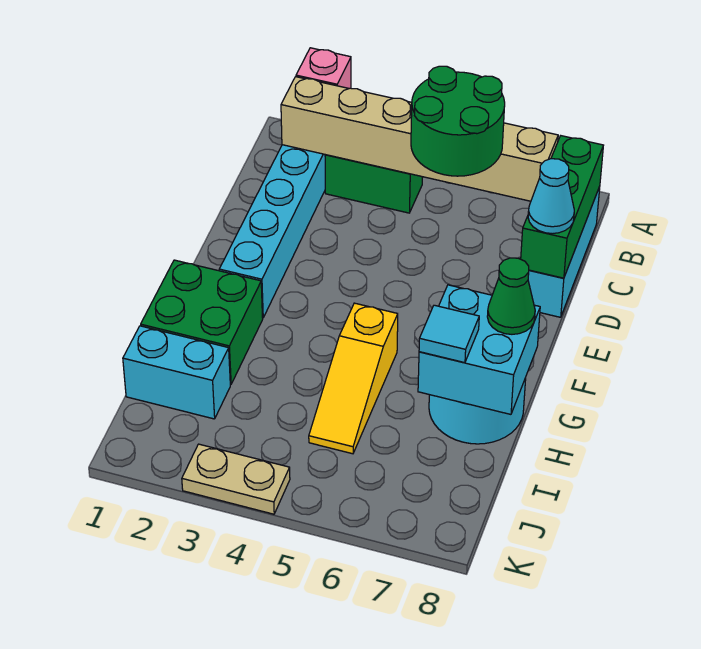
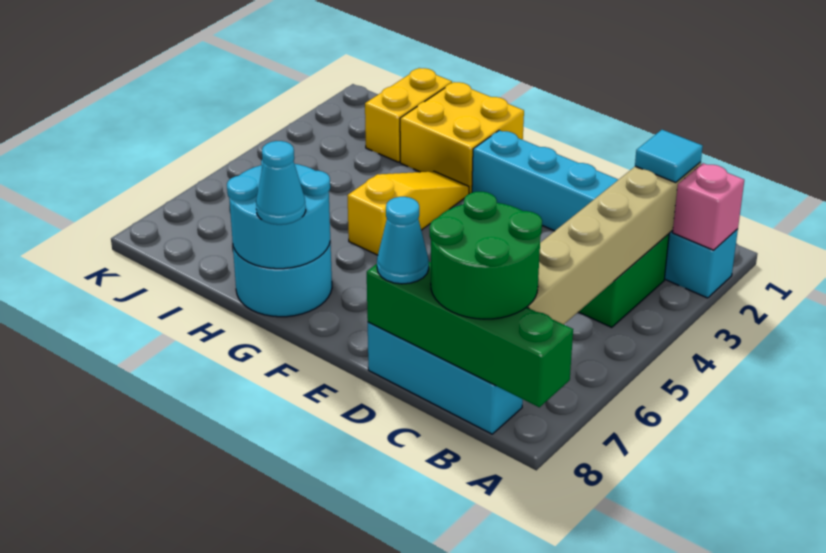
green round brick B5:C6 level 3 -> green round brick B7:C8 level 3
green brick B8:D8 level 2 -> green brick A8:D8 level 2
green brick G1:H2 level 1 -> yellow brick G1:H2 level 1
yellow slope G5:I5 level 1 top G -> yellow slope G3:G5 level 1 top 5
cyan brick G7:H8 level 2 -> cyan round brick G7:H8 level 2
green cone G8 level 3 -> cyan cone G8 level 3
cyan tile H7 level 3 -> cyan tile B2 level 3
cyan brick I1:I2 level 1 -> yellow brick I1:I2 level 1
tan plate K3:K4 level 1 -> none

